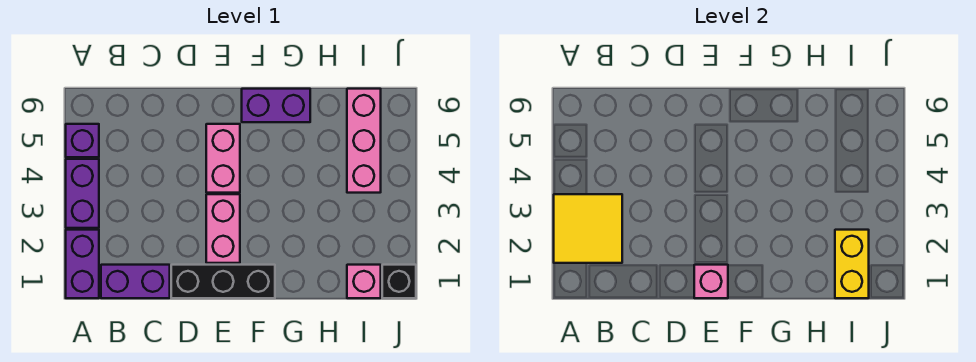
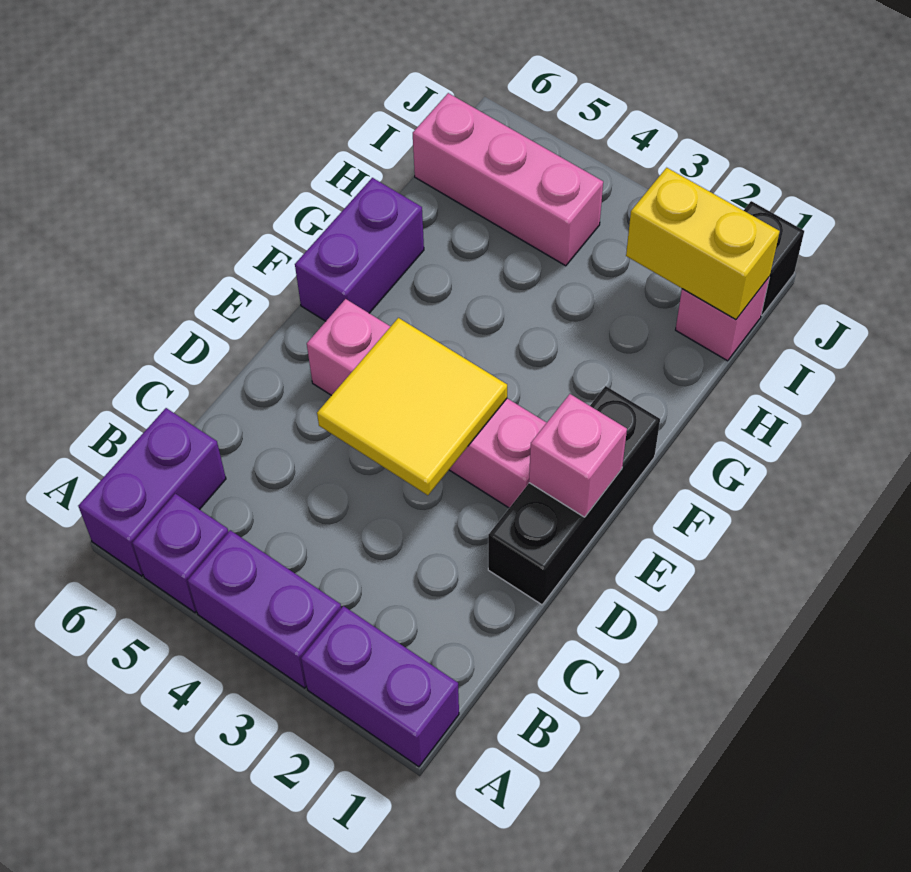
yellow tile A2:B3 level 2 -> yellow tile D3:E4 level 2
purple brick B1:C1 level 1 -> purple brick A6:B6 level 1

